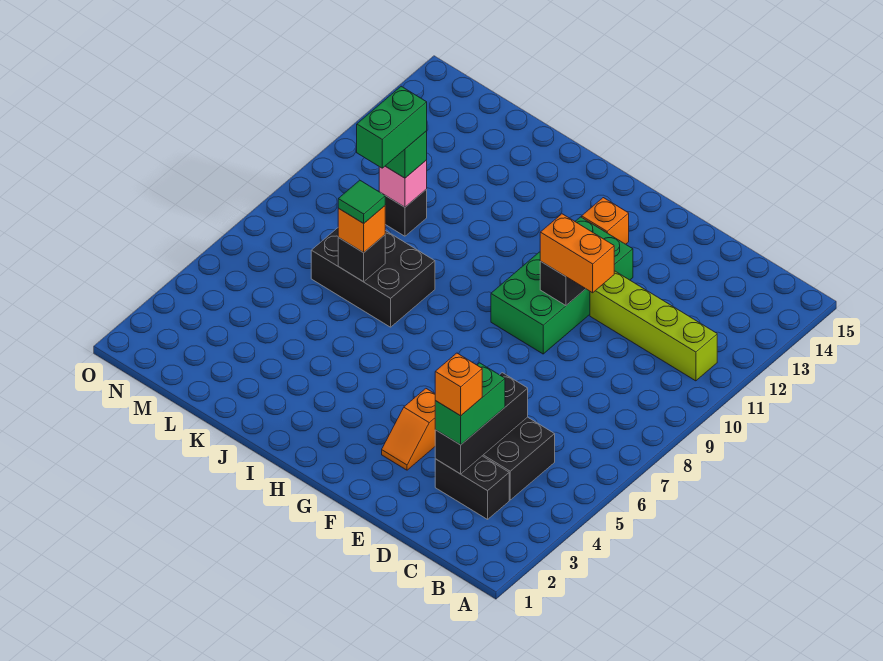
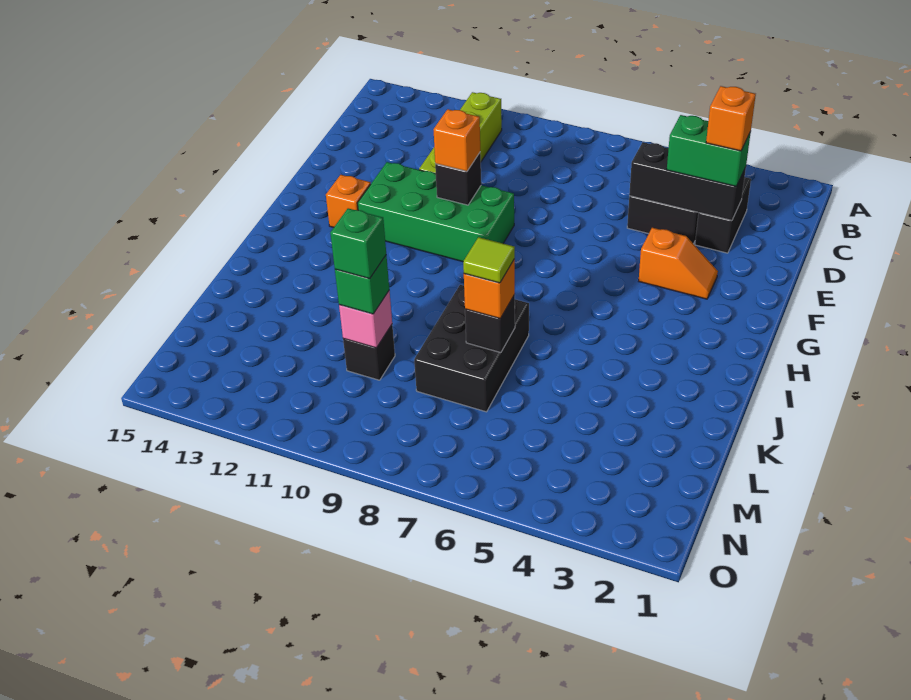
orange brick E10:F10 level 3 -> orange brick F10 level 3
green tile K7 level 4 -> lime tile K7 level 4
green brick L9:L10 level 4 -> green brick L10 level 4

